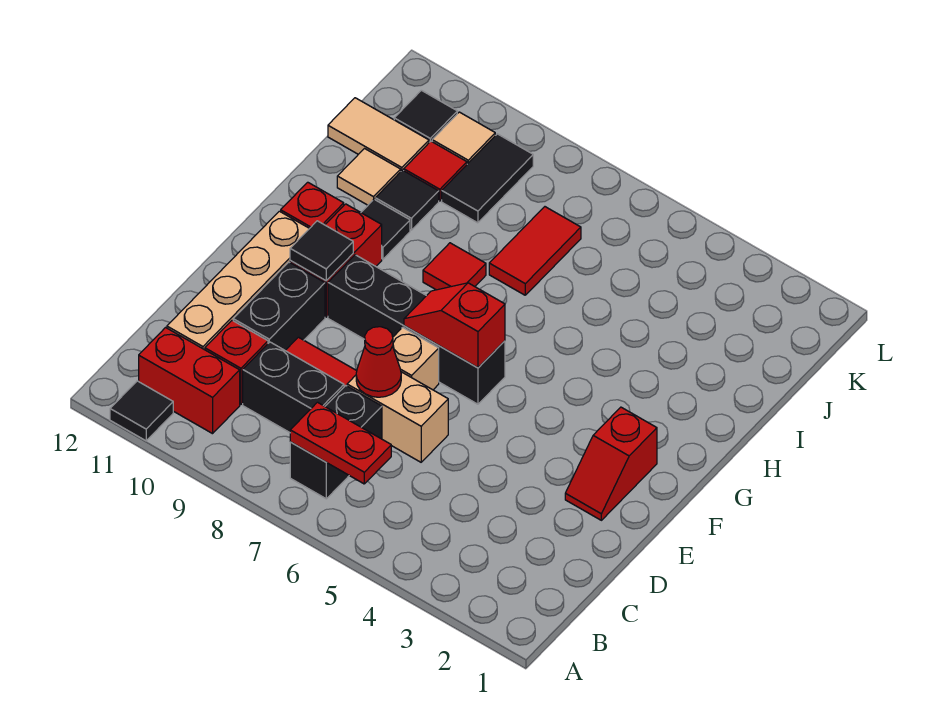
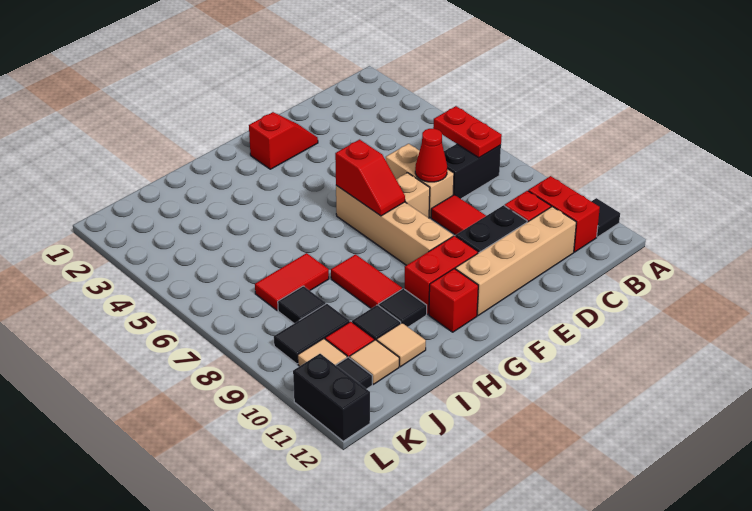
black brick C8:C9 level 1 -> black brick L11:L12 level 1
black brick F6:F9 level 1 -> tan brick F6:F9 level 1
black tile F10 level 2 -> black tile J8 level 1
red tile H8 level 1 -> red tile H8:H9 level 1
tan tile J11:J12 level 1 -> tan tile J11 level 1

